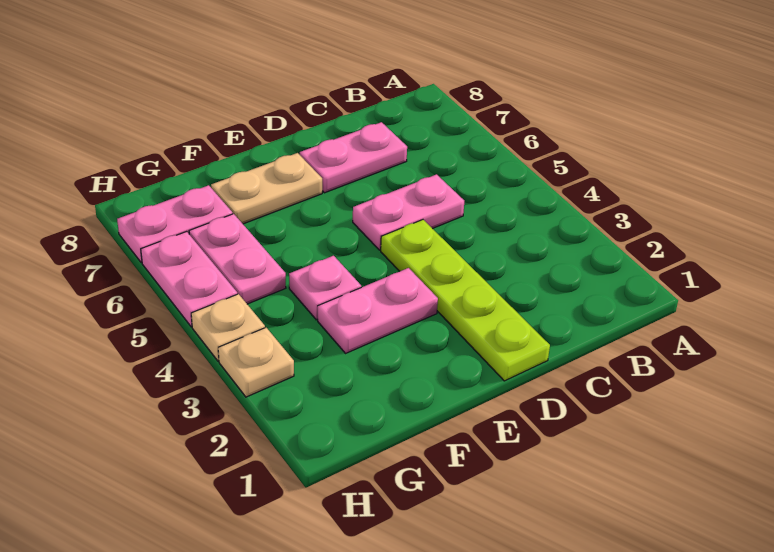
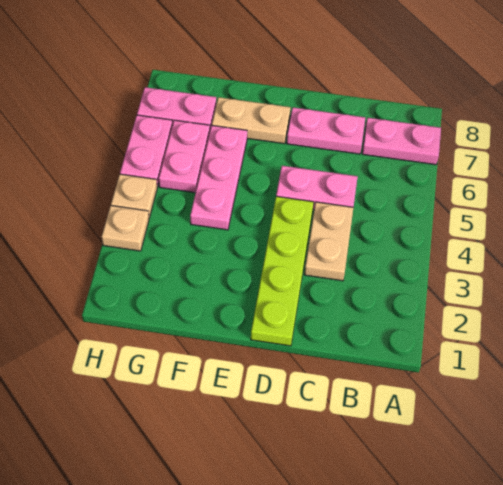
none -> tan plate C3:C4 level 1
pink plate E3:F3 level 1 -> pink plate A7:B7 level 1
pink plate F4 level 1 -> pink plate F4:F6 level 1

